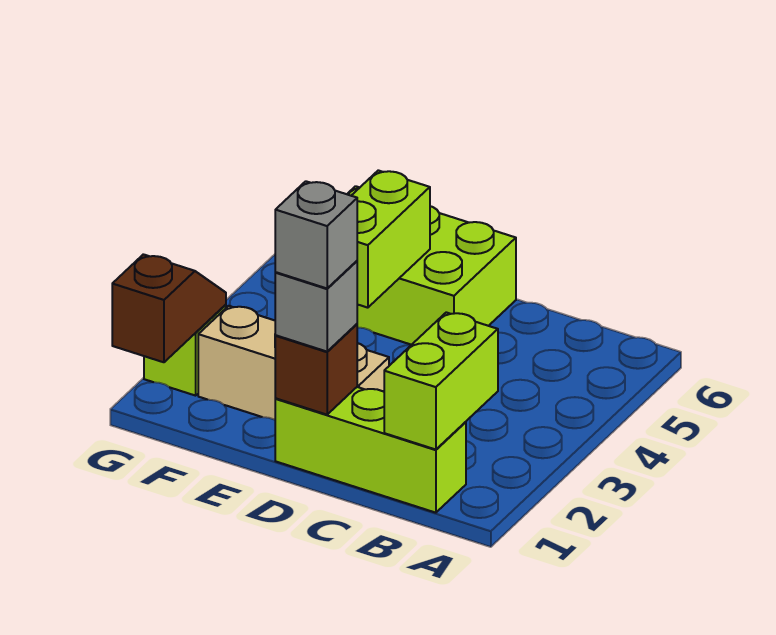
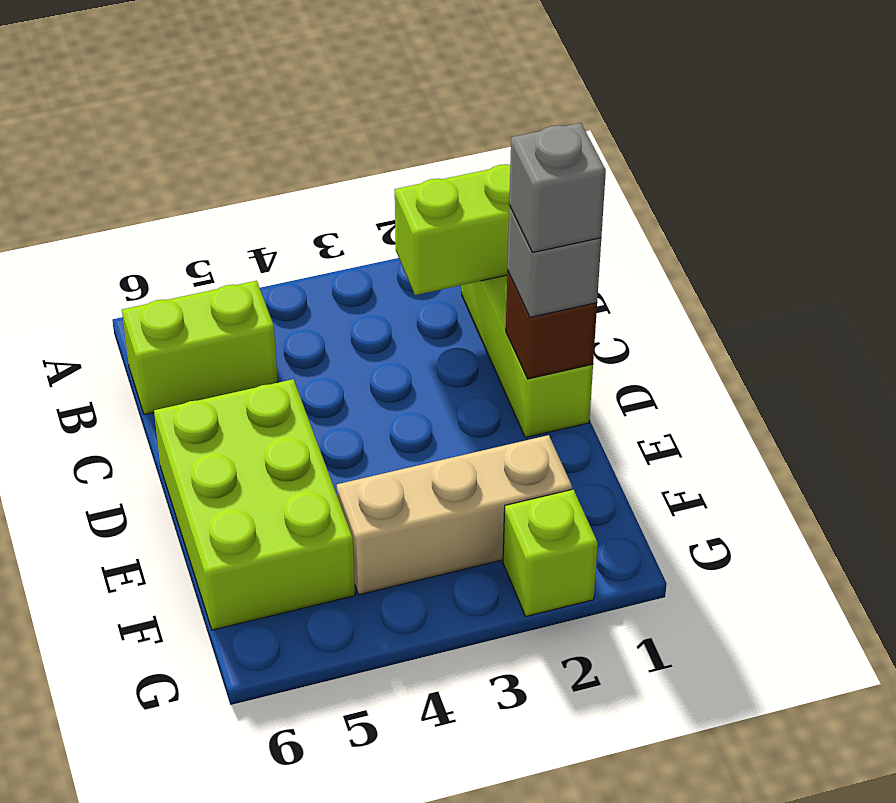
tan brick D2:F2 level 1 -> tan brick F2:F4 level 1
lime brick E4:E5 level 2 -> lime brick B5:B6 level 1
brown slope G1:G2 level 2 top 1 -> none

